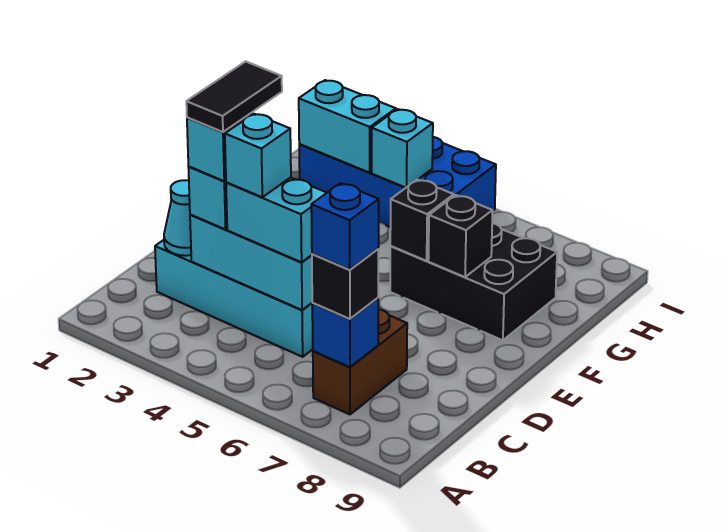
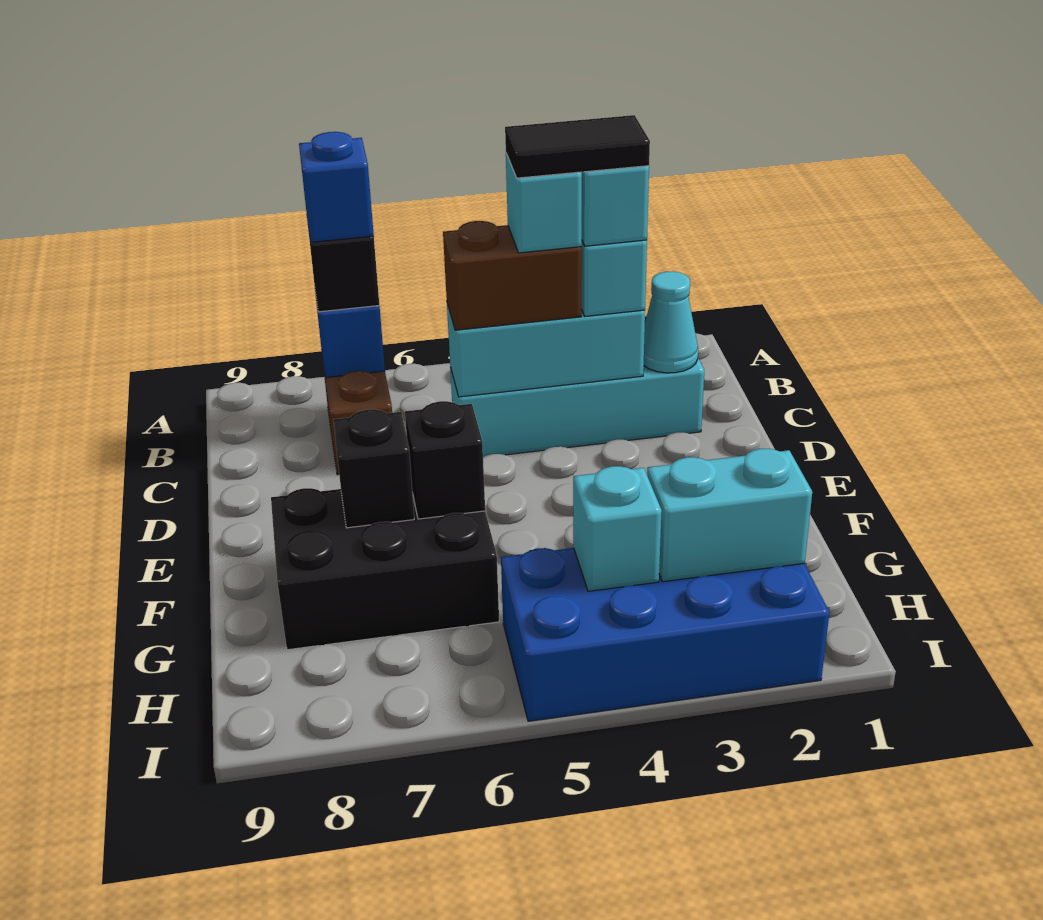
black tile C3:D3 level 5 -> black tile C3:C4 level 5
cyan brick C4:C5 level 3 -> brown brick C4:C5 level 3

